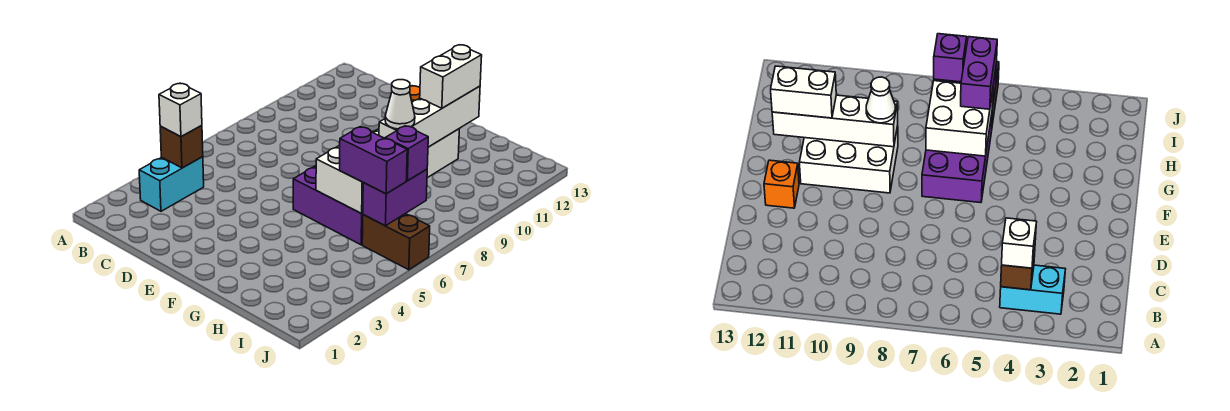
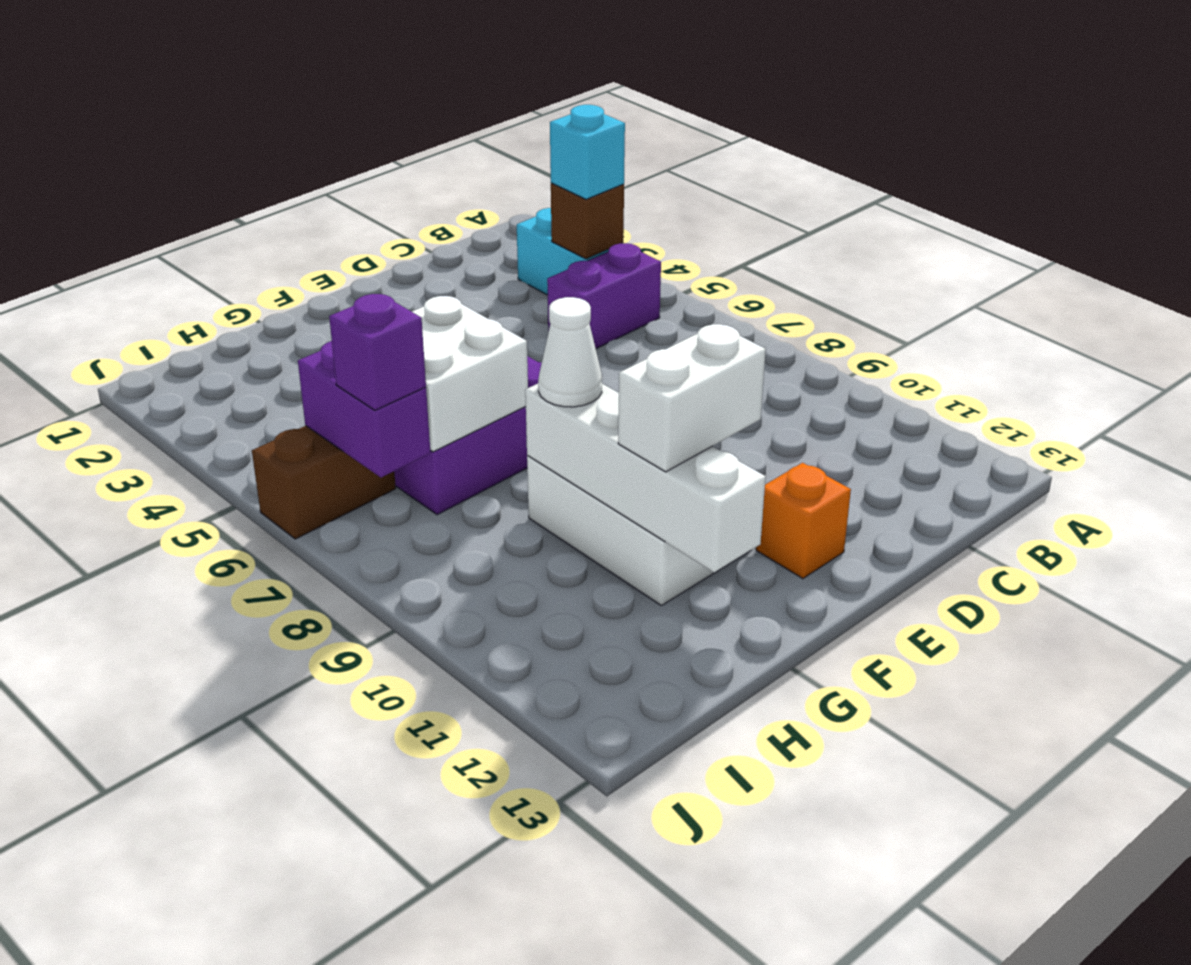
white brick B4 level 3 -> cyan brick B4 level 3
white brick G11:G12 level 3 -> white brick F11:G11 level 3
purple brick H6:I6 level 3 -> purple brick B5:C5 level 1

